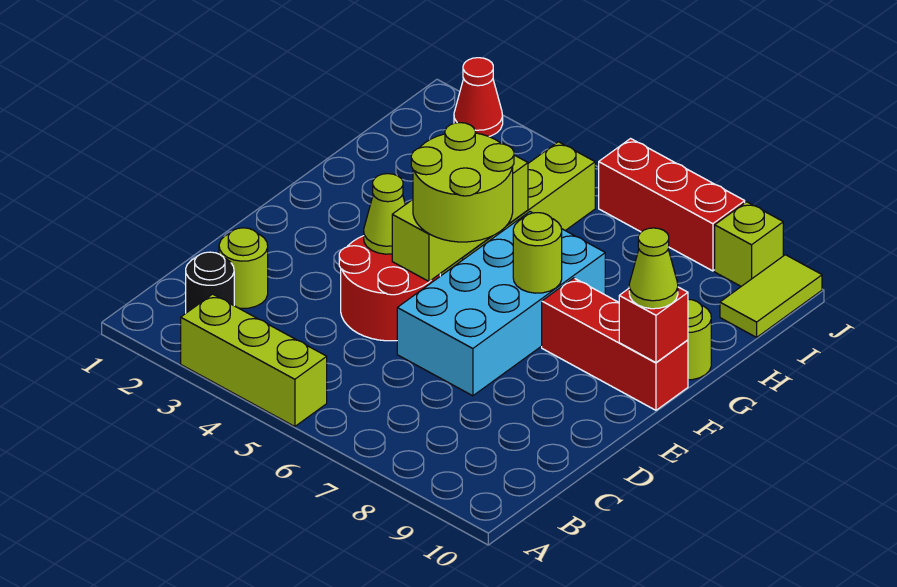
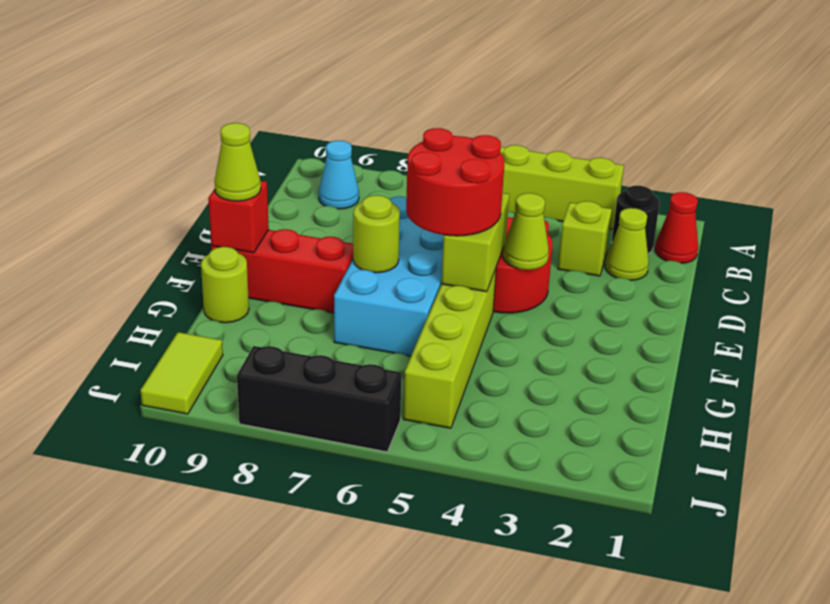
none -> cyan cone B9 level 1
lime round brick C2 level 1 -> lime cone C2 level 1
lime brick E5:G5 level 2 -> lime brick E5:F5 level 2
lime round brick E5:F6 level 3 -> red round brick E5:F6 level 3
red cone J2 level 1 -> red cone B1 level 1
red brick J6:J8 level 1 -> black brick J6:J8 level 1
lime brick J9 level 1 -> lime brick C3 level 1

